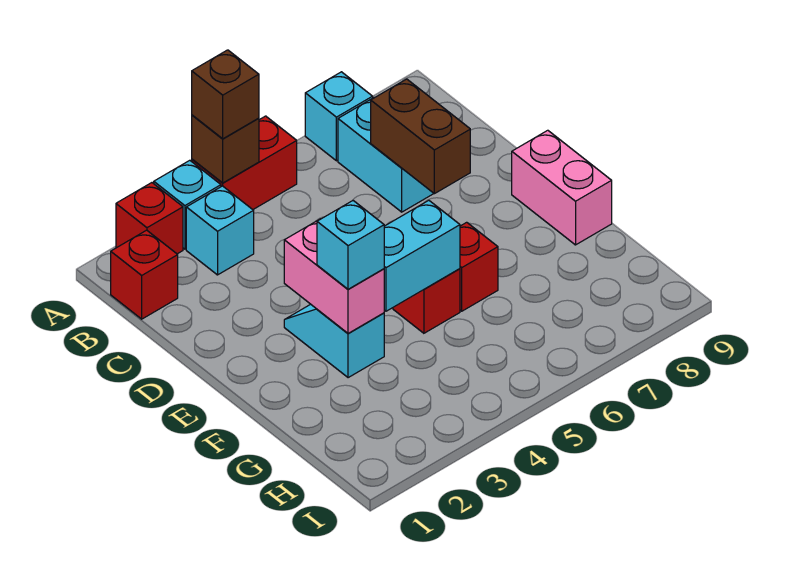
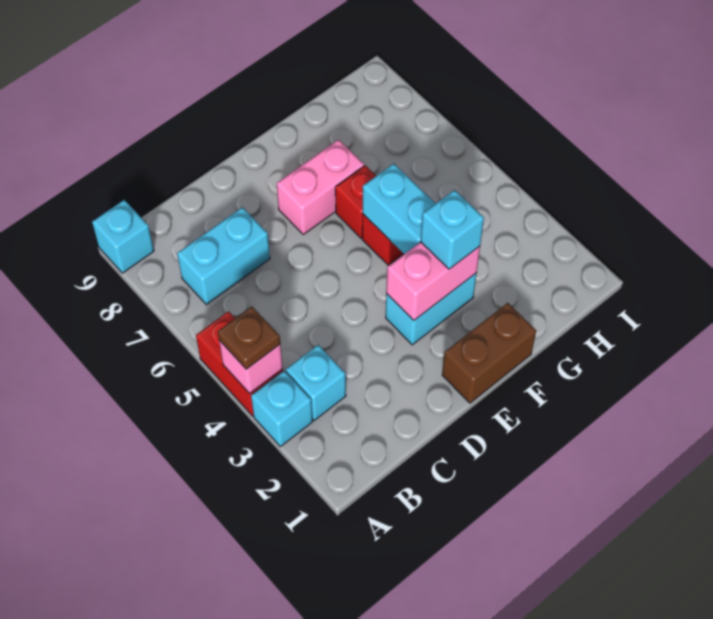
red brick A2 level 1 -> none
brown brick A4 level 2 -> pink brick A4 level 2
brown brick A4 level 3 -> brown plate A4 level 3
cyan brick A7 level 1 -> cyan brick A9 level 1
red brick B1 level 1 -> none
brown brick C7:D7 level 2 -> brown brick E1:F1 level 1
cyan slope E3:F3 level 1 top F -> cyan brick E3:F3 level 1
pink brick E9:F9 level 1 -> pink brick E7:F7 level 1

